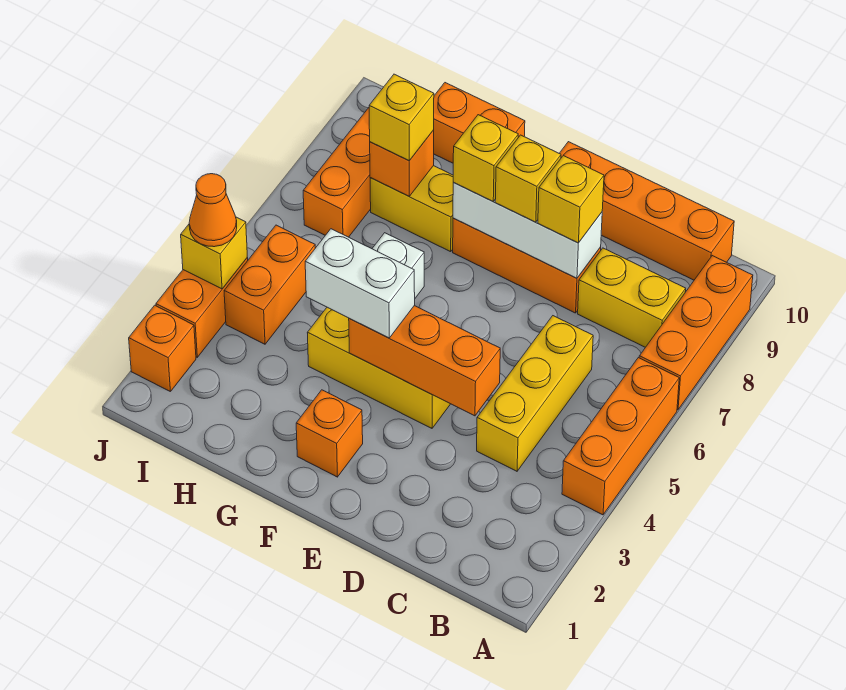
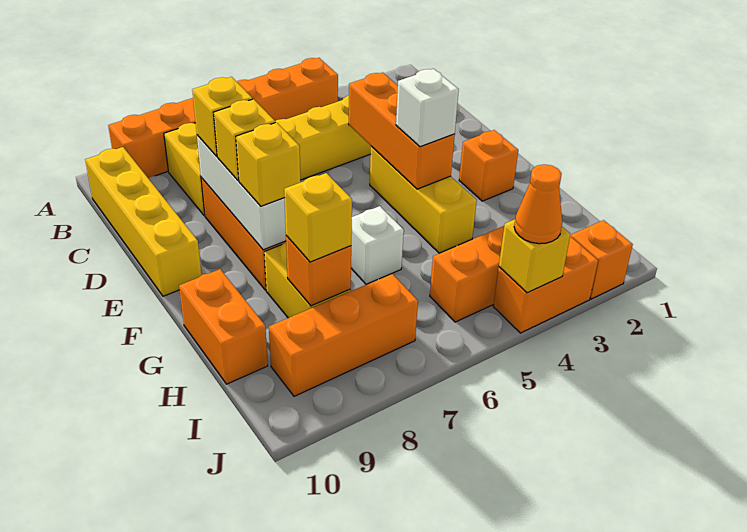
orange brick B10:E10 level 1 -> yellow brick B10:E10 level 1
white brick F4:G4 level 3 -> white brick F4 level 3

